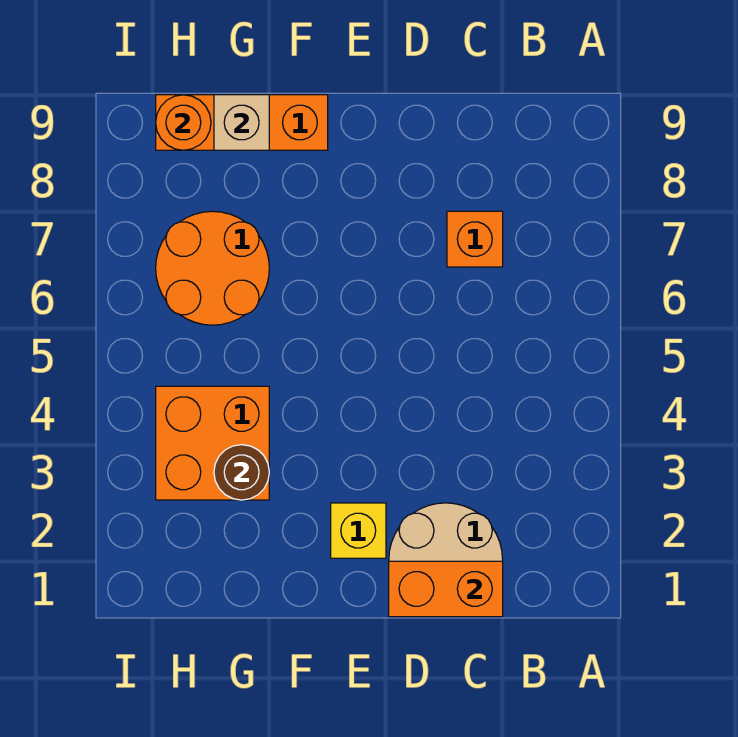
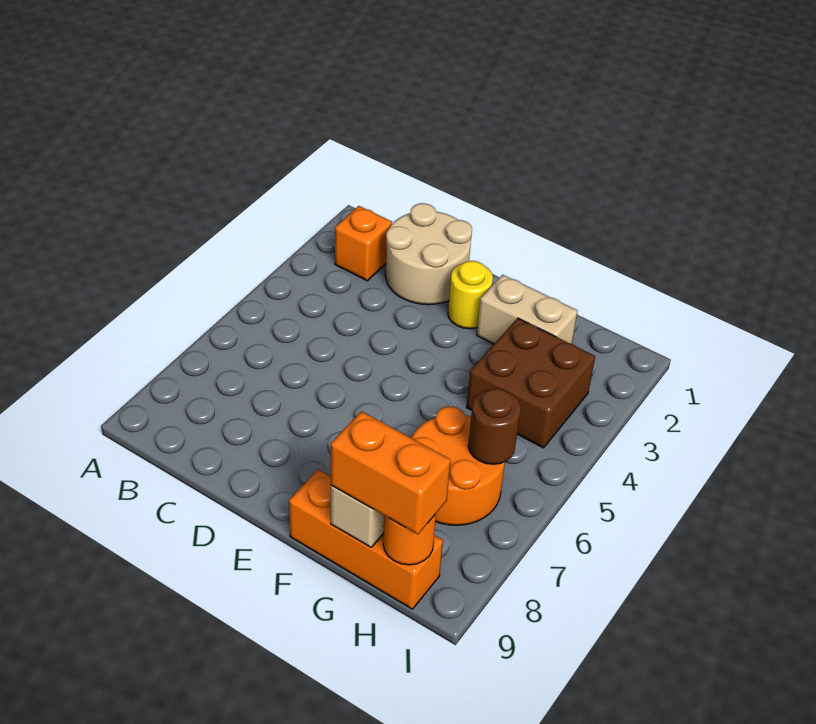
orange brick C1:D1 level 2 -> orange brick G9:H9 level 3
orange brick C7 level 1 -> orange brick B2 level 1
yellow brick E2 level 1 -> yellow round brick E2 level 1
none -> tan brick F2:G2 level 1
orange brick G3:H4 level 1 -> brown brick G3:H4 level 1
brown round brick G3 level 2 -> brown round brick H6 level 2

